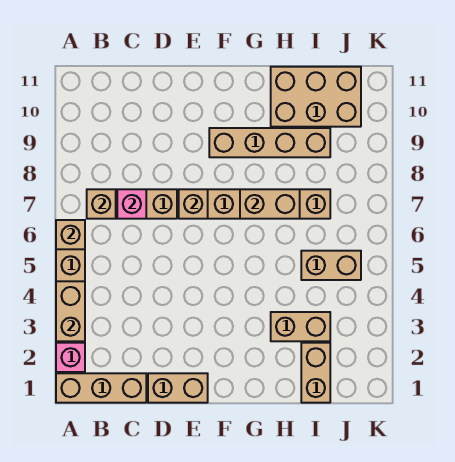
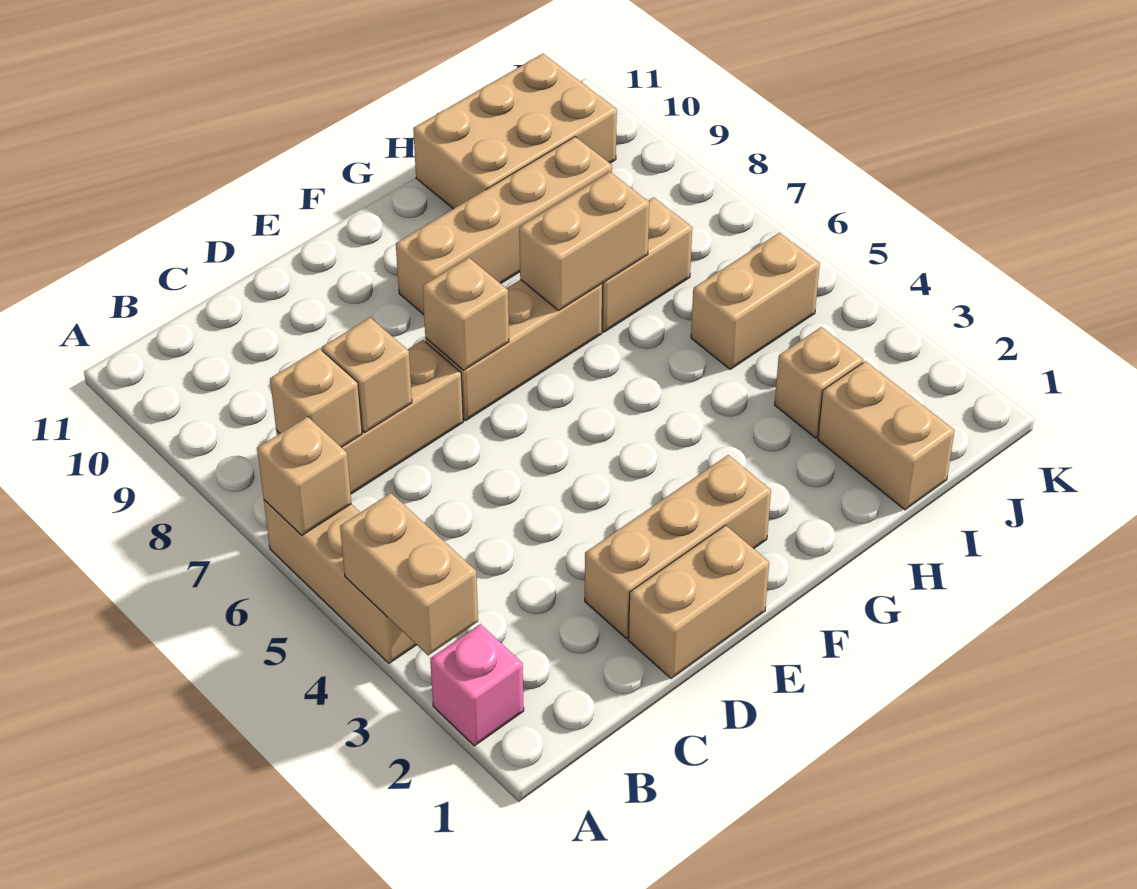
tan brick A1:C1 level 1 -> tan brick D2:F2 level 1
pink brick C7 level 2 -> tan brick C7 level 2
tan brick H3:I3 level 1 -> tan brick I3 level 1

